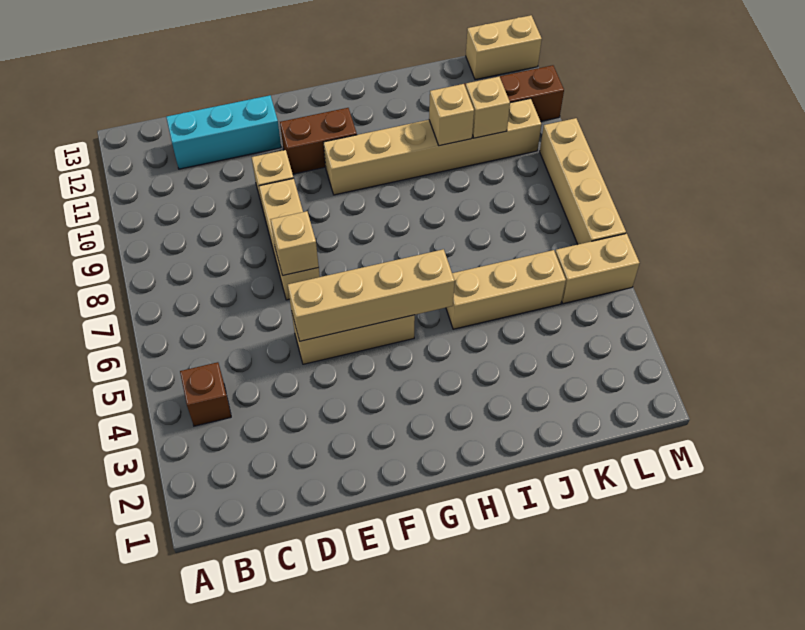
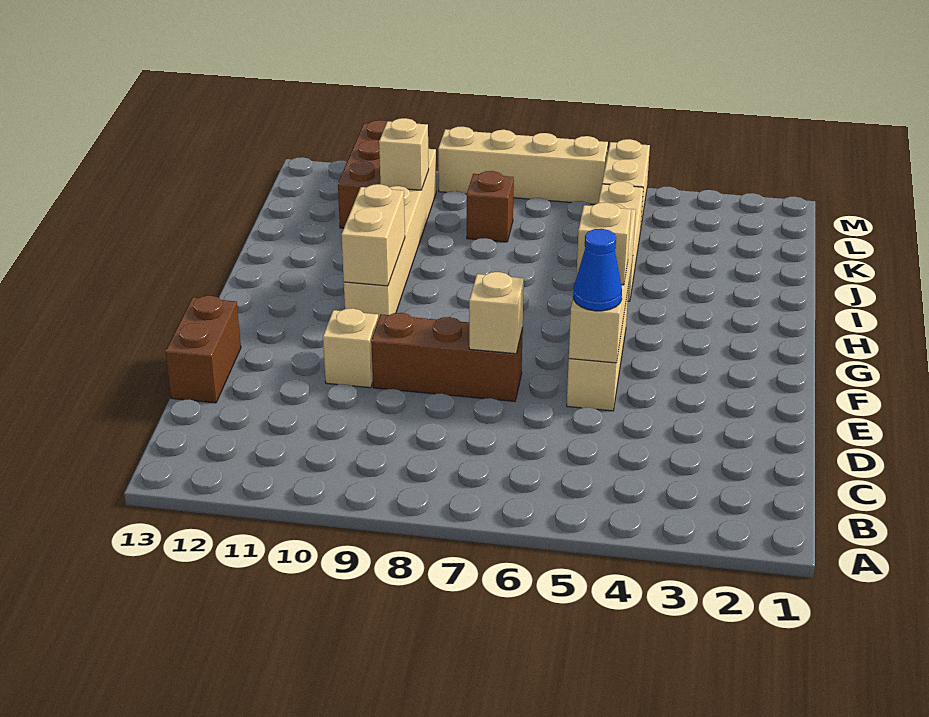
brown brick B4 level 1 -> brown brick K8 level 1
cyan brick C12:E12 level 1 -> none
none -> blue cone E5 level 3
tan brick E7:E9 level 1 -> brown brick E7:E9 level 1
brown brick F11:G11 level 1 -> brown brick D13:E13 level 1
tan brick J10 level 2 -> tan brick F5 level 3
tan brick L13:M13 level 1 -> tan brick G10:H10 level 2

